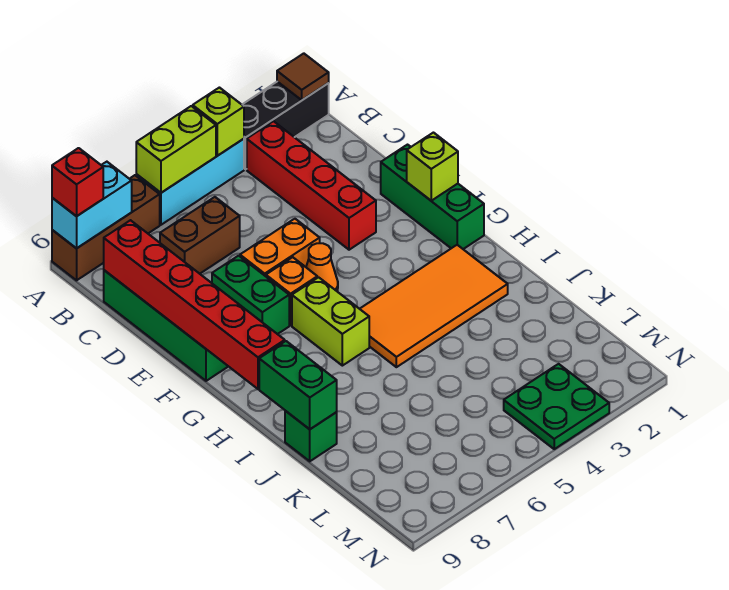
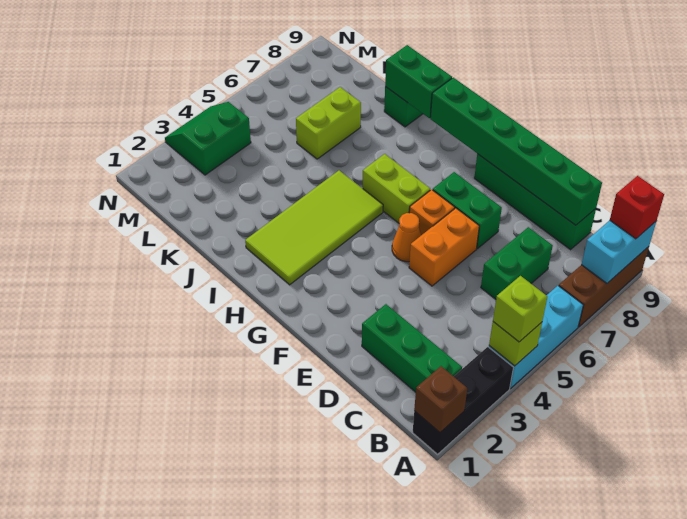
brown tile A1 level 2 -> brown brick A1 level 2
lime brick A5:A6 level 2 -> lime brick K6:K7 level 1
red brick B3:E3 level 1 -> none
brown brick C6:C7 level 1 -> green brick C6:C7 level 1
red brick C9:H9 level 2 -> green brick C9:H9 level 2
green brick E1:G1 level 1 -> green brick B2:D2 level 1
lime brick F1 level 2 -> lime brick A4 level 3
orange tile H2:I5 level 1 -> lime tile H2:I5 level 1
green plate M3:N4 level 1 -> green slope M3:N4 level 1 top M

